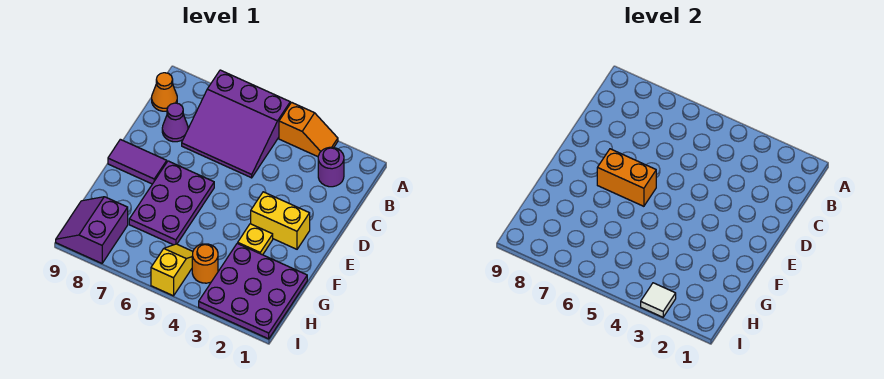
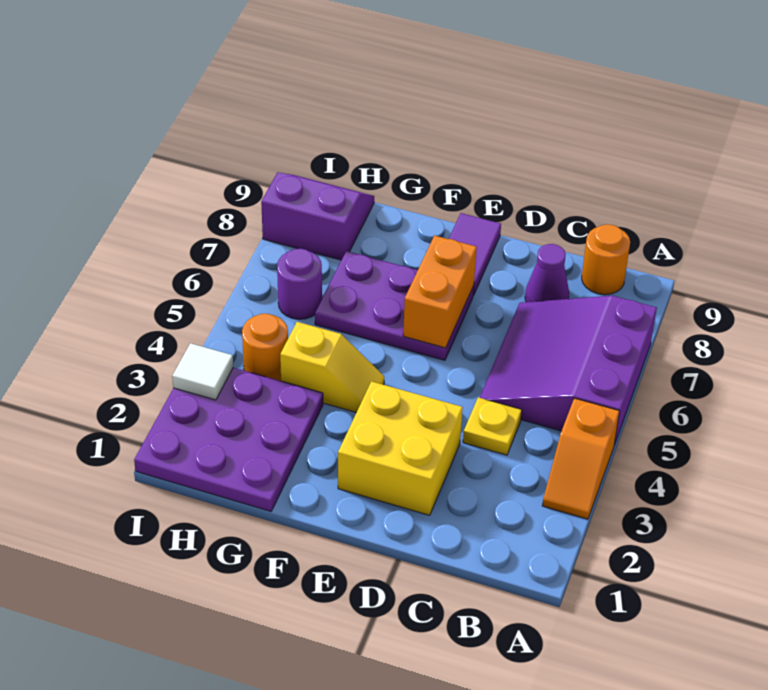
purple round brick B2 level 1 -> purple round brick H6 level 1
orange cone B9 level 1 -> orange round brick B9 level 1
yellow brick E2:E3 level 1 -> yellow brick D2:E3 level 1
yellow plate F3 level 1 -> yellow plate C4 level 1
yellow slope H5:I5 level 1 top I -> yellow slope F4:G4 level 1 top G

